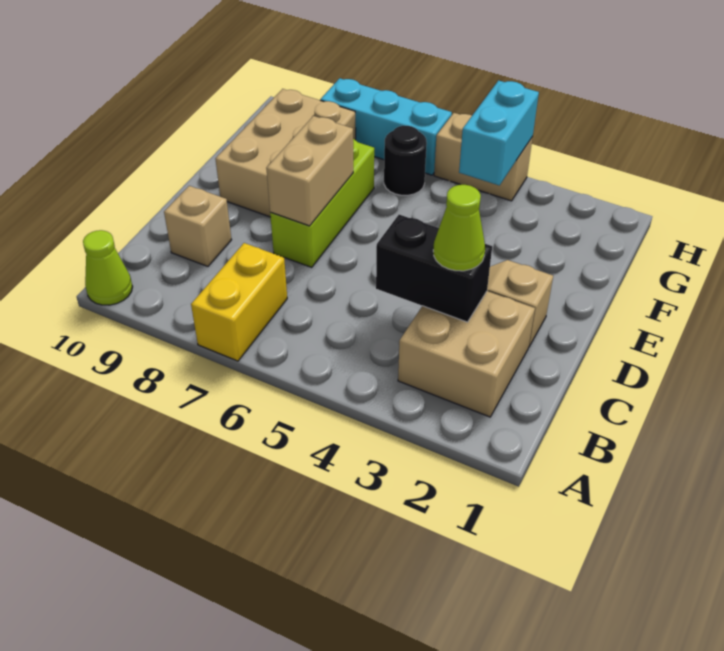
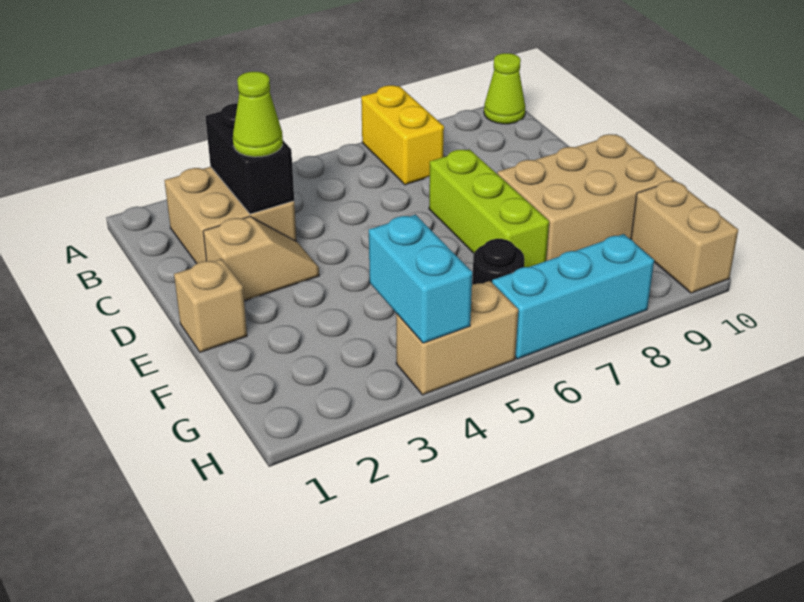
black brick C3:C4 level 2 -> black brick B3:C3 level 2
tan brick C9 level 1 -> tan brick E1 level 1
tan brick D7:E7 level 2 -> tan brick G10:H10 level 1
tan brick E8:G9 level 1 -> tan brick E8:F10 level 1

